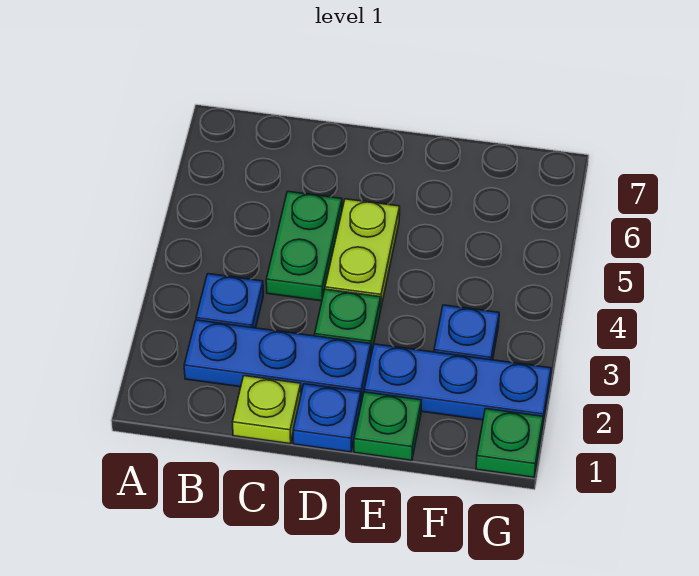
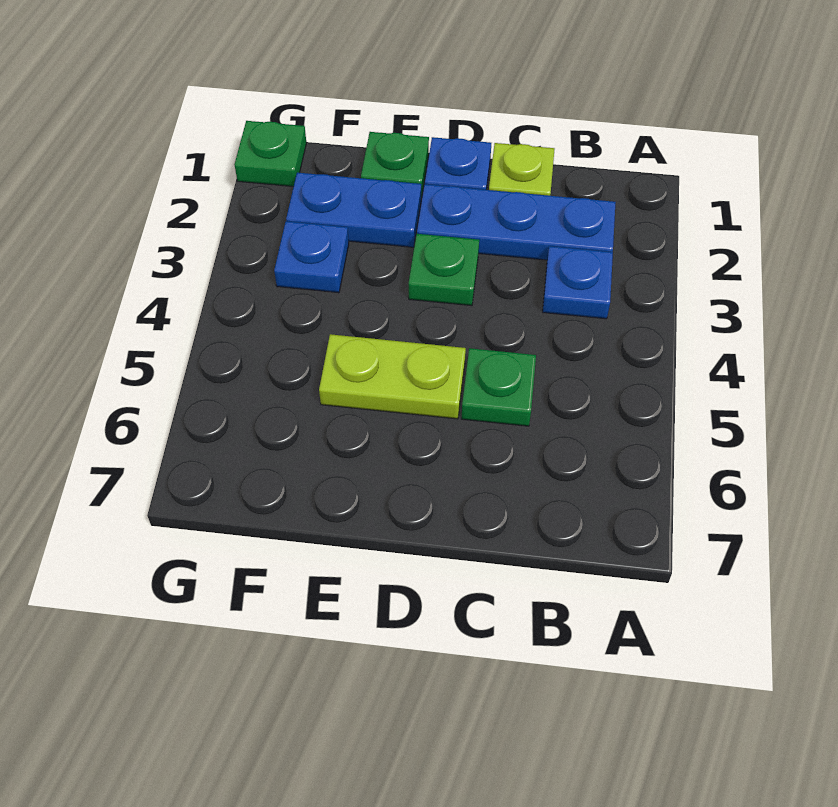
green plate C4:C5 level 1 -> green plate C5 level 1
lime plate D4:D5 level 1 -> lime plate D5:E5 level 1
blue plate E2:G2 level 1 -> blue plate E2:F2 level 1

